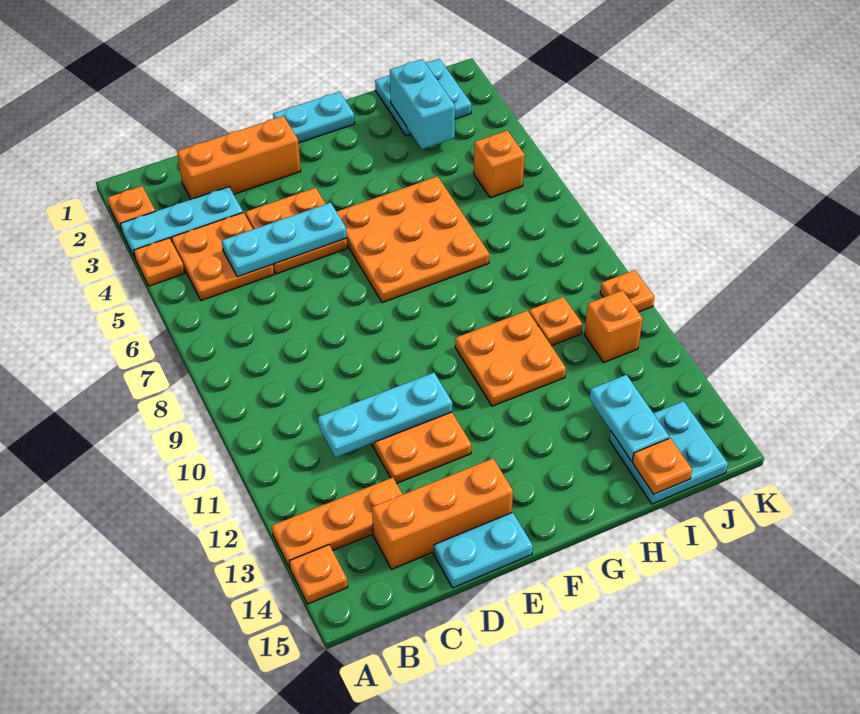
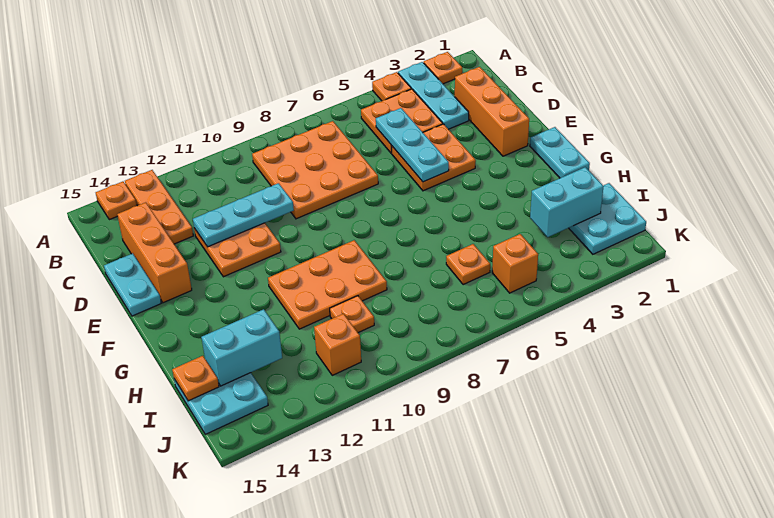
cyan plate C11:E11 level 2 -> cyan plate D10:D12 level 2
orange plate F5:H7 level 1 -> orange plate B7:D9 level 1
orange plate G10:H11 level 1 -> orange plate G9:H11 level 1
cyan plate I13:I14 level 2 -> cyan brick I13:I14 level 2
orange plate K10 level 1 -> orange plate I6 level 1

